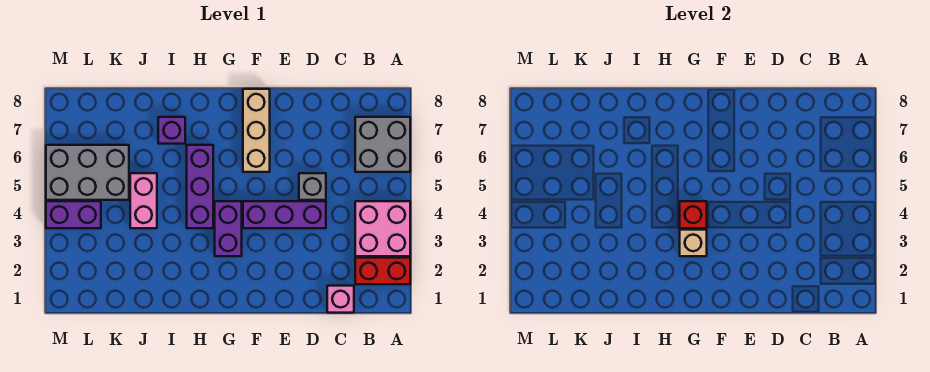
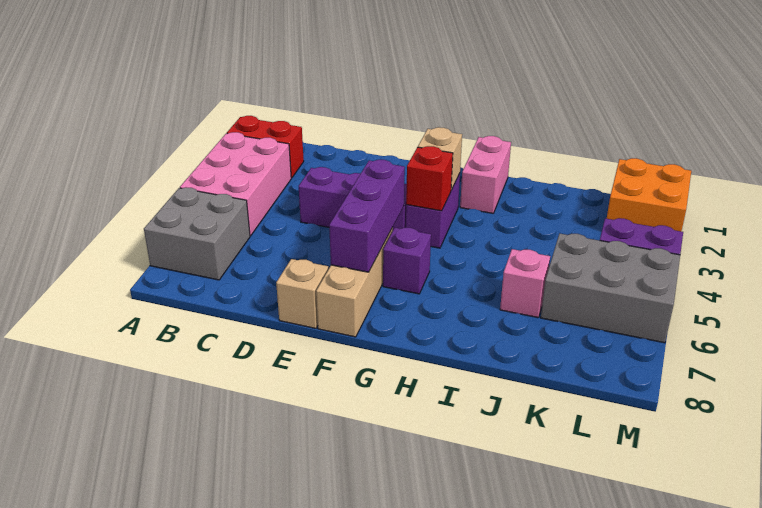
pink brick A3:B4 level 1 -> pink brick A3:B5 level 1
pink brick C1 level 1 -> pink brick J6 level 1
grey brick D5 level 1 -> none
none -> tan brick E8 level 1
purple brick H4:H6 level 1 -> purple brick F5:F7 level 2
purple brick I7 level 1 -> purple brick G6 level 1
pink brick J4:J5 level 1 -> pink brick H1:H2 level 1
none -> orange brick L1:M2 level 1

